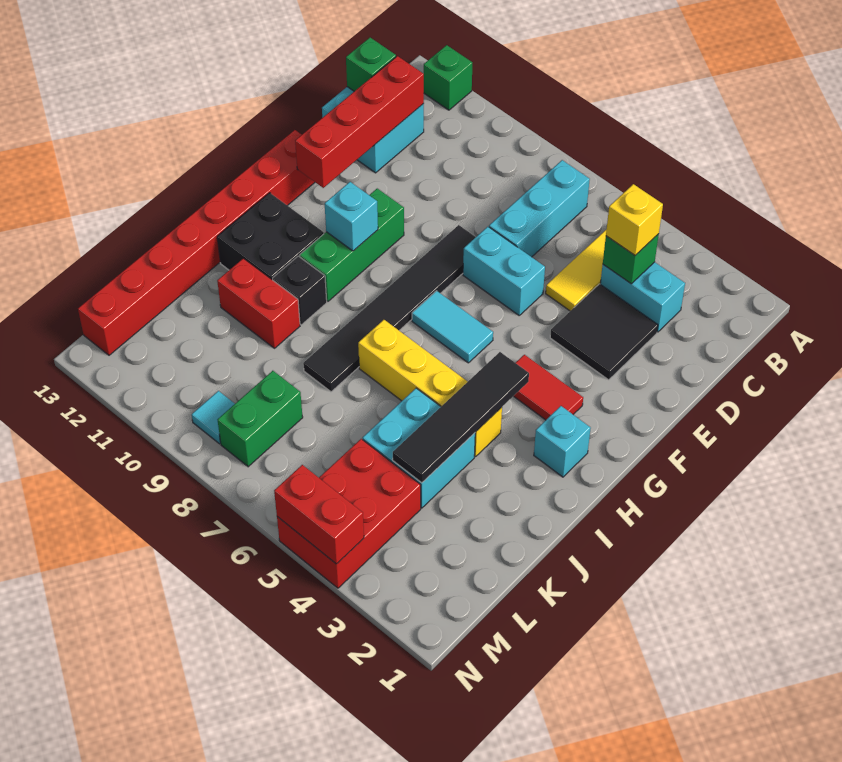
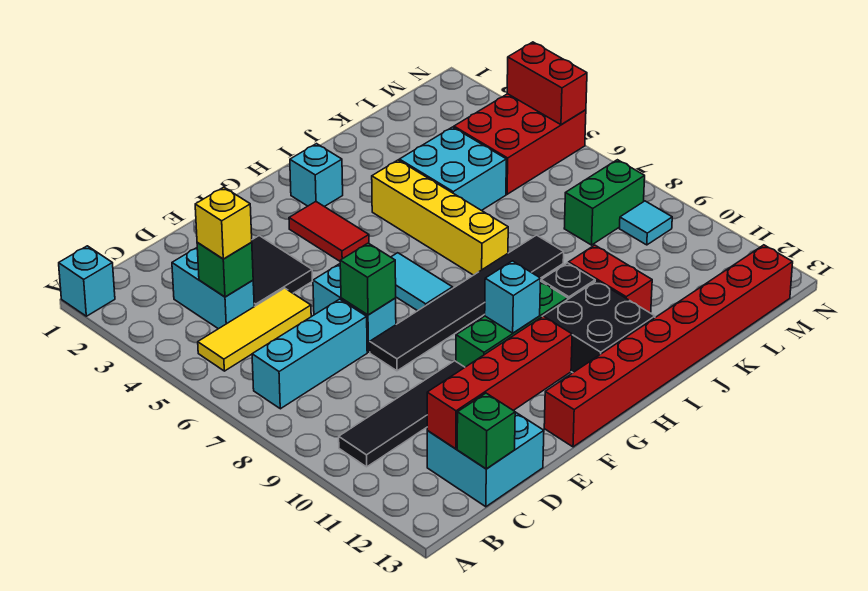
none -> cyan brick A1 level 1
green brick A12 level 1 -> green brick E7 level 2
black tile H4:K4 level 2 -> black tile B10:E10 level 1

